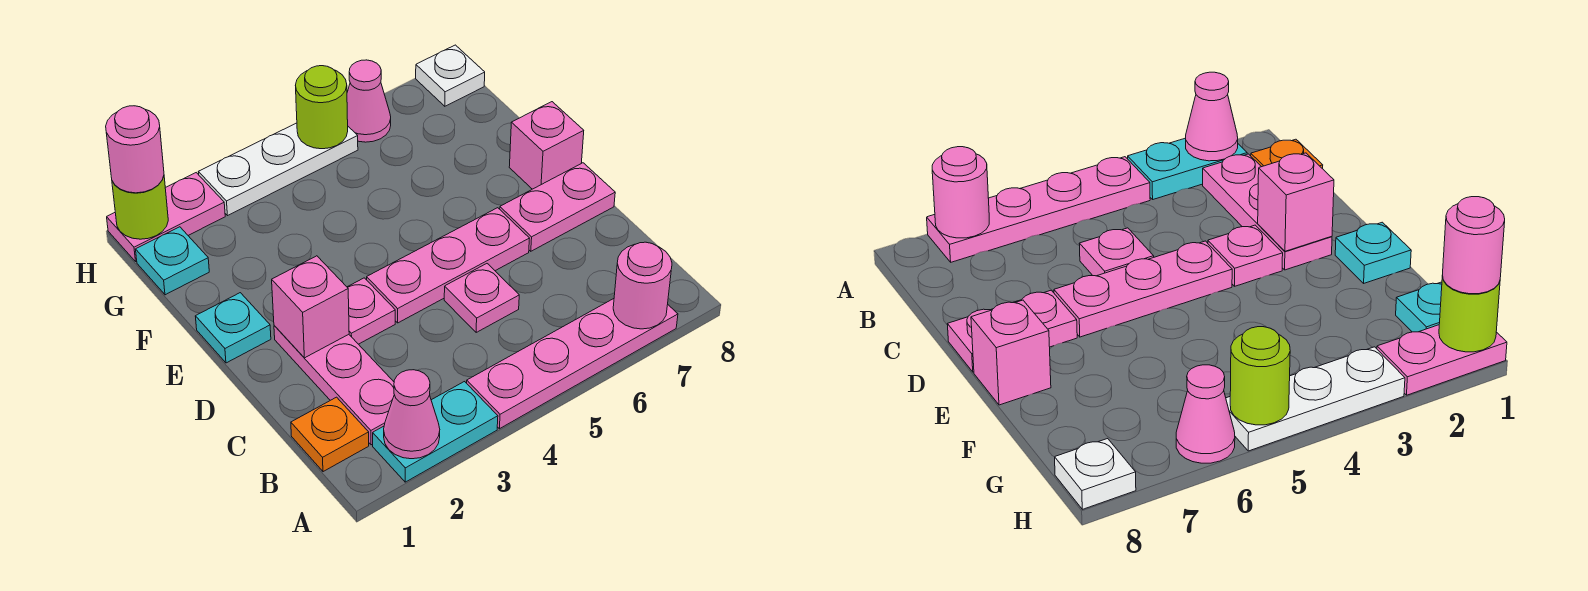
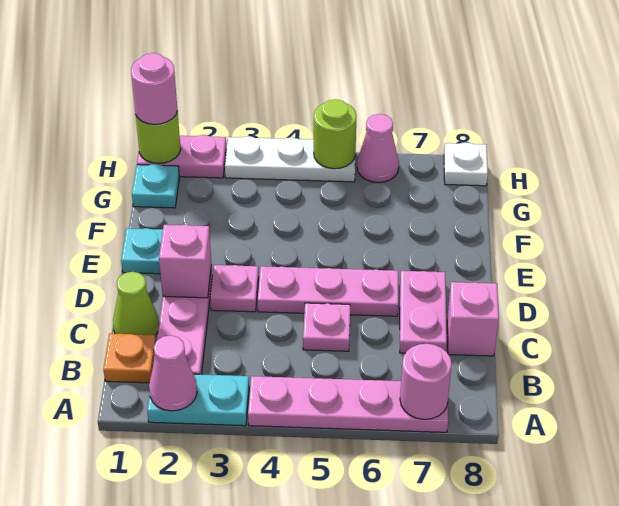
none -> lime cone C1 level 1
pink plate D7:D8 level 1 -> pink plate C7:D7 level 1
pink brick E8 level 1 -> pink brick C8 level 1

